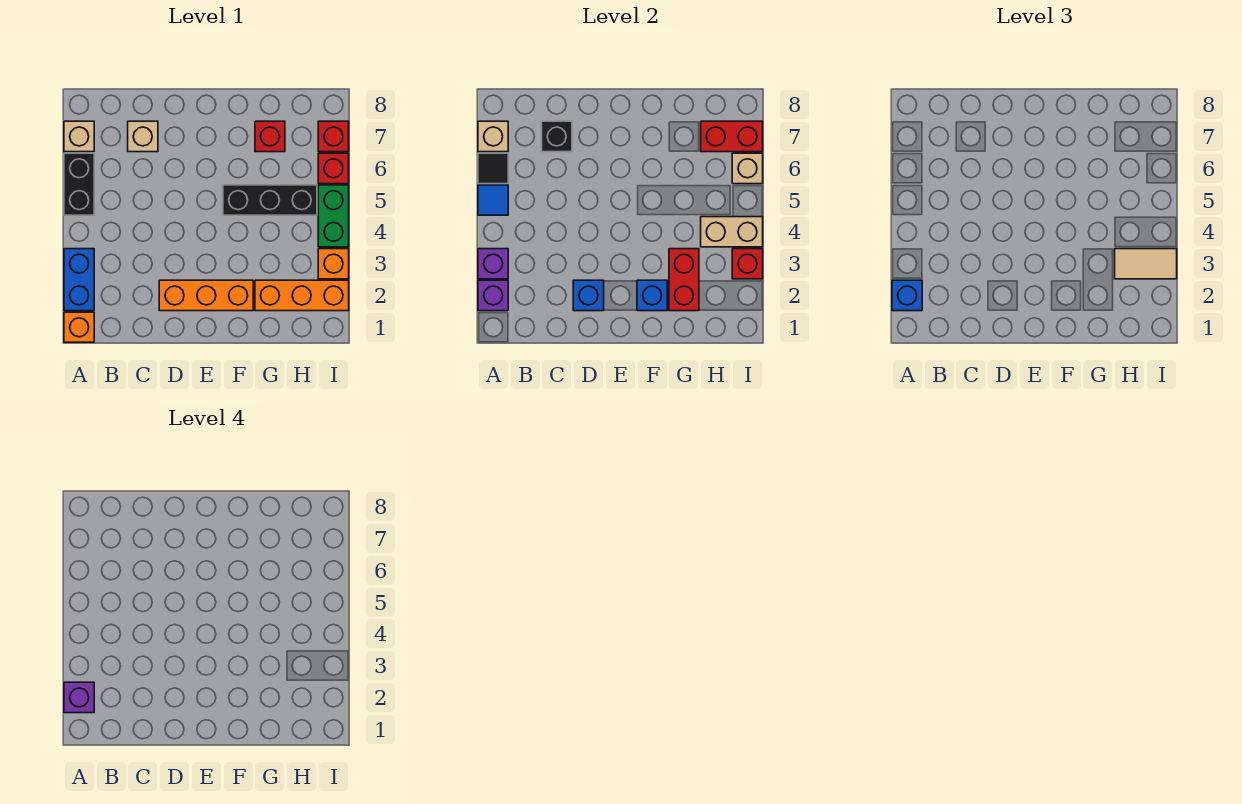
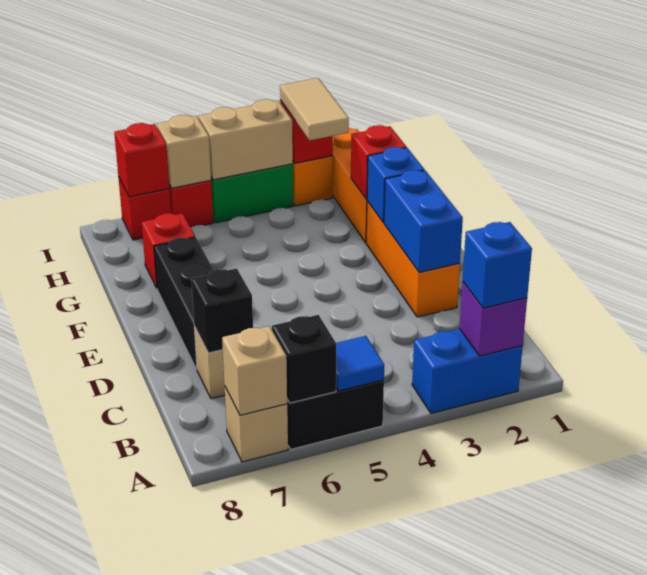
orange brick A1 level 1 -> none
purple brick A2 level 4 -> none
purple brick A3 level 2 -> none
black tile A6 level 2 -> black brick A6 level 2
blue brick D2 level 2 -> blue brick D2:E2 level 2
black brick F5:H5 level 1 -> black brick D7:F7 level 1
red brick G2:G3 level 2 -> red brick G2 level 2
tan brick H4:I4 level 2 -> tan brick I4:I5 level 2
red brick H7:I7 level 2 -> red brick I7 level 2

